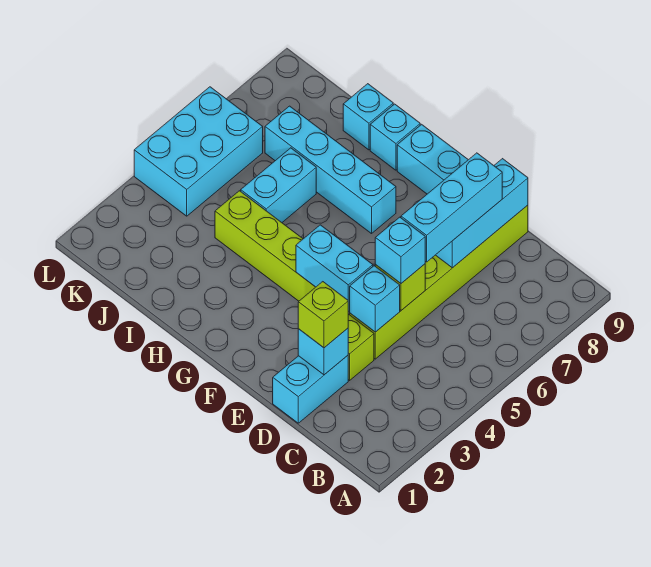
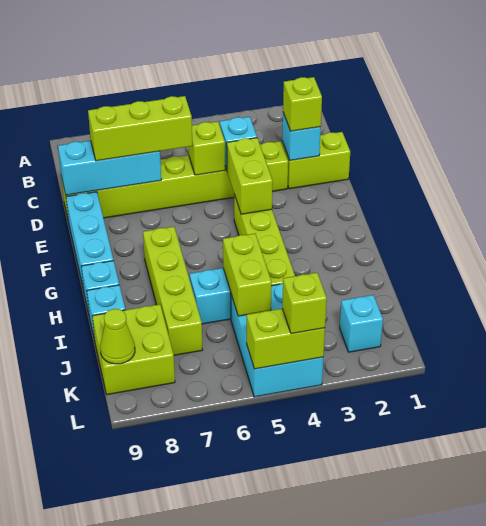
cyan brick D1:D2 level 1 -> lime brick D1:D2 level 1
cyan brick D5 level 3 -> cyan brick K2 level 1
cyan brick D6:D8 level 3 -> lime brick D6:D8 level 3
cyan brick E4:F4 level 2 -> lime brick E4:F4 level 2
cyan brick G7:J7 level 1 -> lime brick G7:J7 level 1
none -> lime brick I5:J5 level 2
none -> lime brick J8:K9 level 1
cyan brick K4:L6 level 1 -> cyan brick J4:L5 level 1
none -> lime cone K9 level 2
none -> lime brick L4:L5 level 2
none -> lime brick L4 level 3

